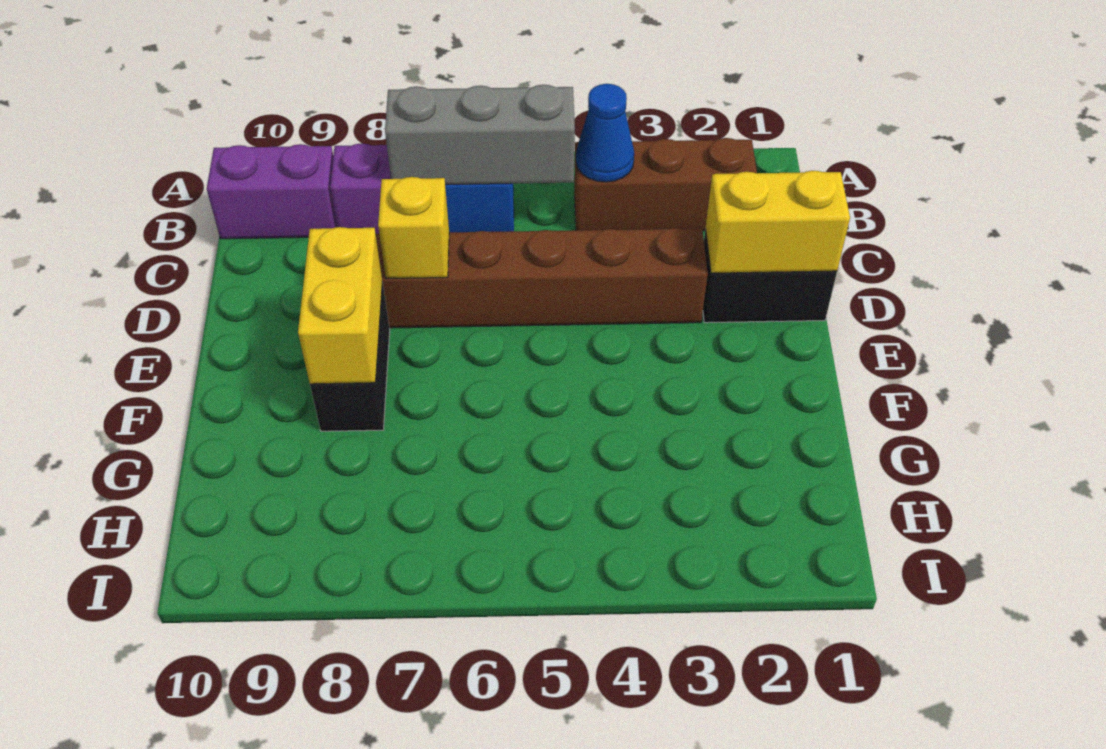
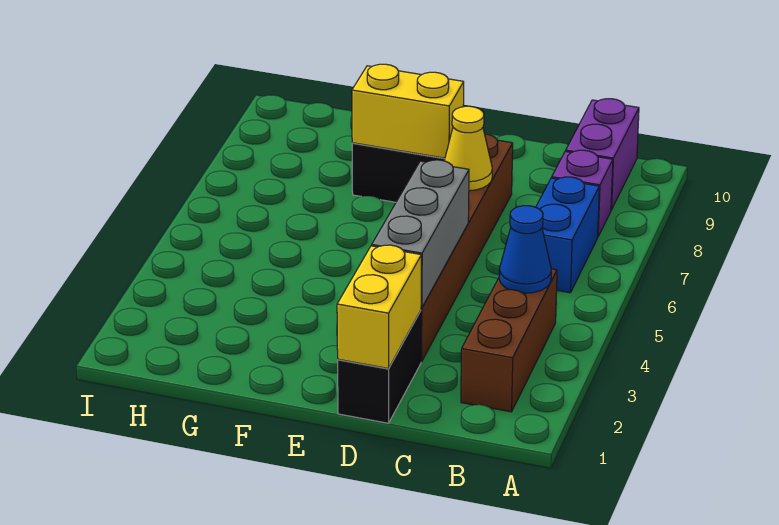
grey brick B5:B7 level 2 -> grey brick D3:D5 level 2
yellow brick D7 level 2 -> yellow cone D7 level 2

